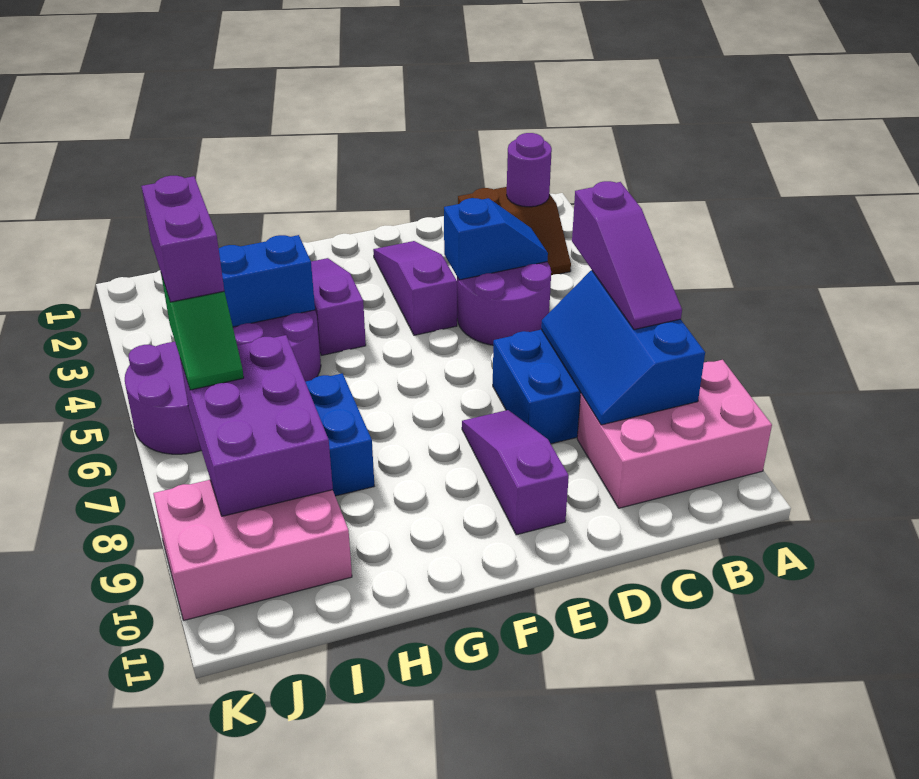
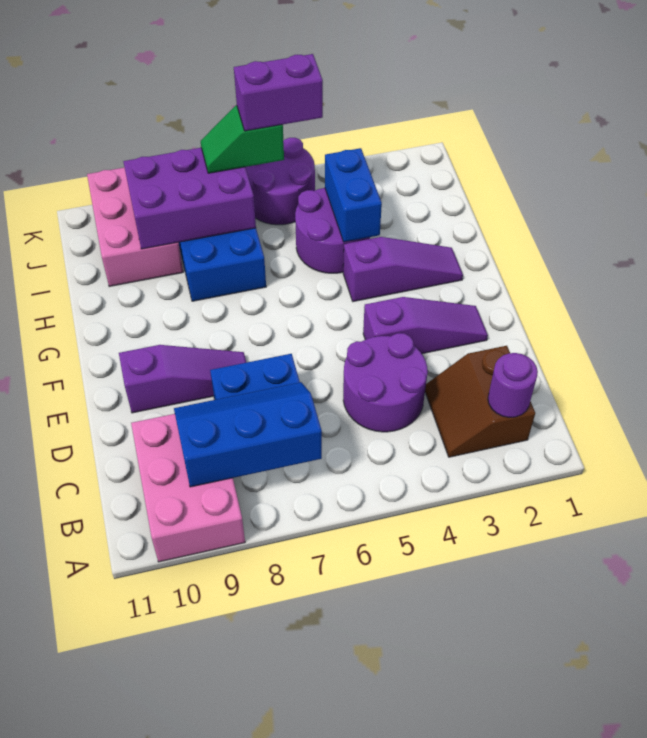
purple slope B6:B8 level 3 top 6 -> none
blue slope C4:D4 level 2 top D -> none

